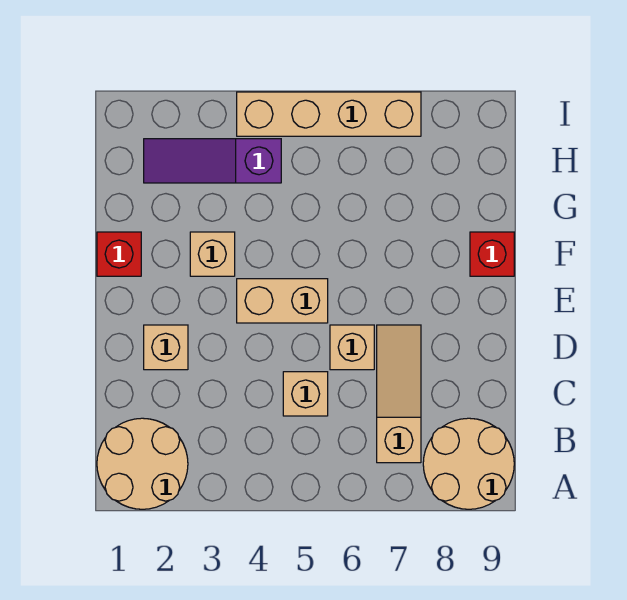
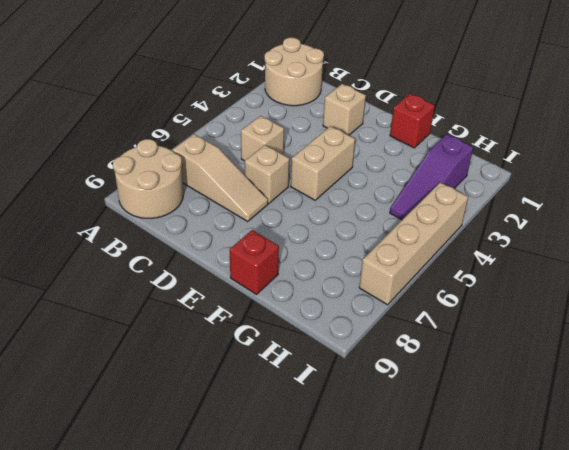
tan brick F3 level 1 -> none
purple slope H2:H4 level 1 top 4 -> purple slope H2:H4 level 1 top 2

